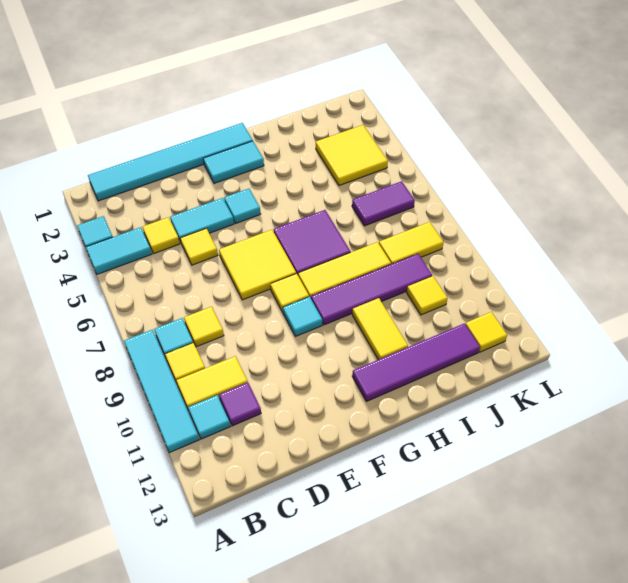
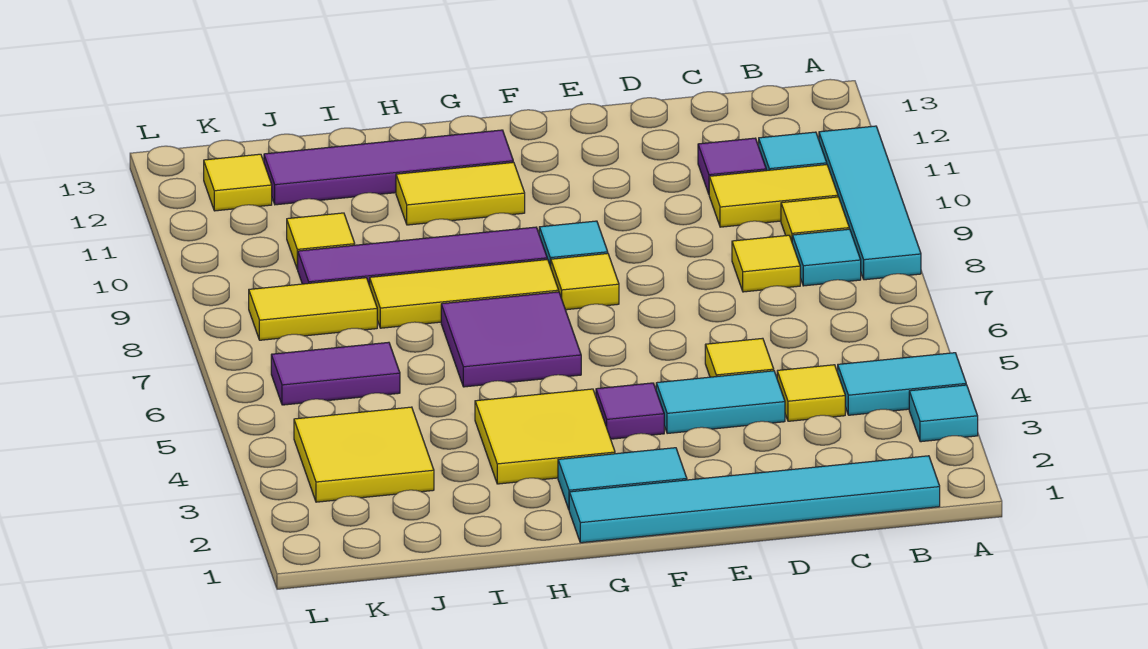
yellow tile E6:F7 level 1 -> yellow tile G3:H4 level 1
cyan tile F4 level 1 -> purple tile F4 level 1
yellow tile H10:H11 level 1 -> yellow tile G11:H11 level 1

